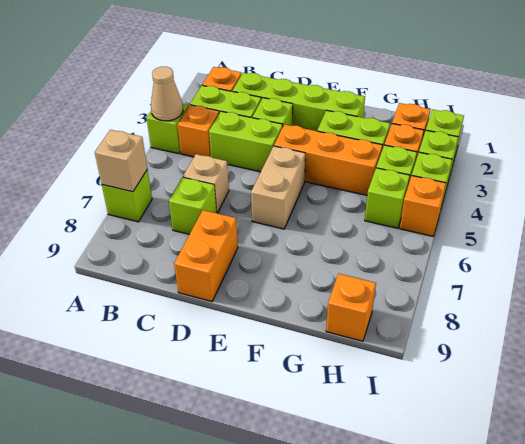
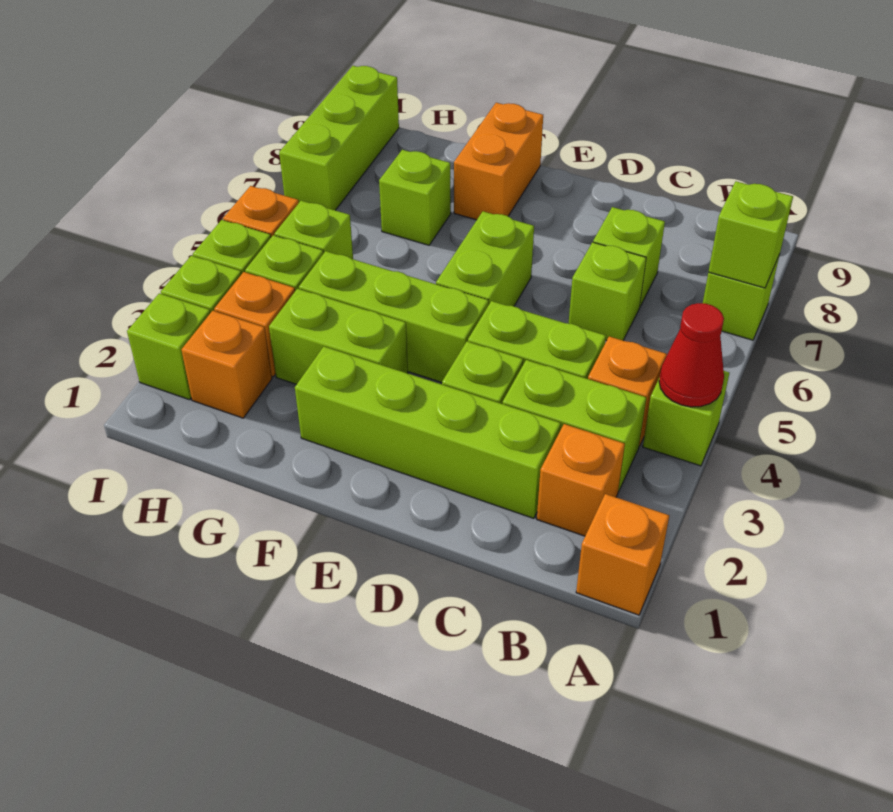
tan cone A4 level 2 -> red cone A4 level 2
tan brick A7 level 2 -> lime brick A7 level 2
tan brick C6 level 1 -> lime brick C6 level 1
orange brick D8:D9 level 1 -> orange brick F8:F9 level 1
orange brick E4:G4 level 1 -> lime brick E4:G4 level 1
tan brick E5:E6 level 1 -> lime brick E5:E6 level 1
none -> lime brick G7 level 1
orange brick H9 level 1 -> orange brick A1 level 1
none -> lime brick I7:I9 level 1

